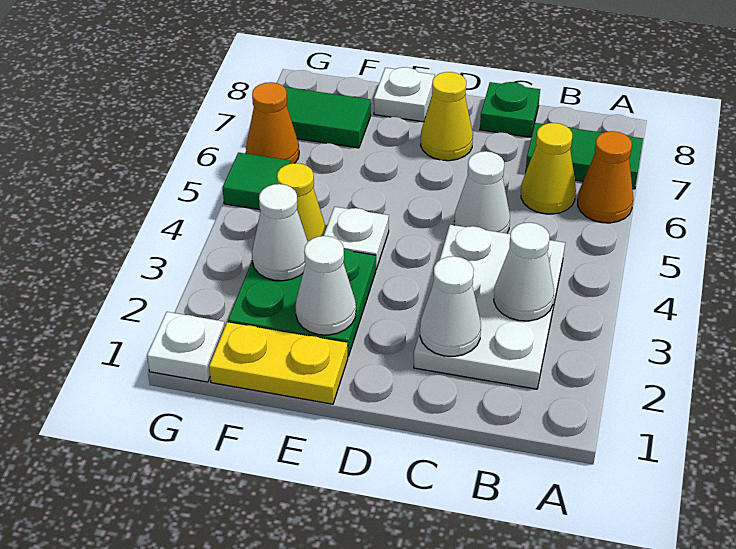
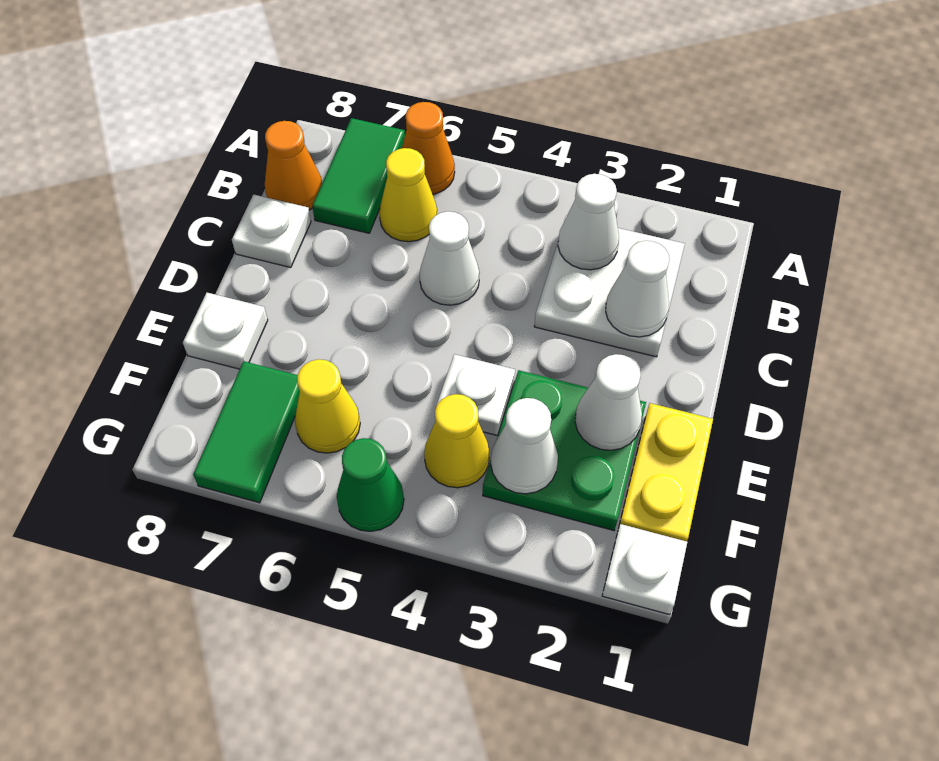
white plate B2:C4 level 1 -> white plate B2:C3 level 1
green plate C8 level 1 -> white plate C8 level 1
yellow cone D7 level 1 -> yellow cone F6 level 1
green tile G5 level 1 -> green cone G5 level 1
orange cone G6 level 1 -> orange cone B8 level 1

